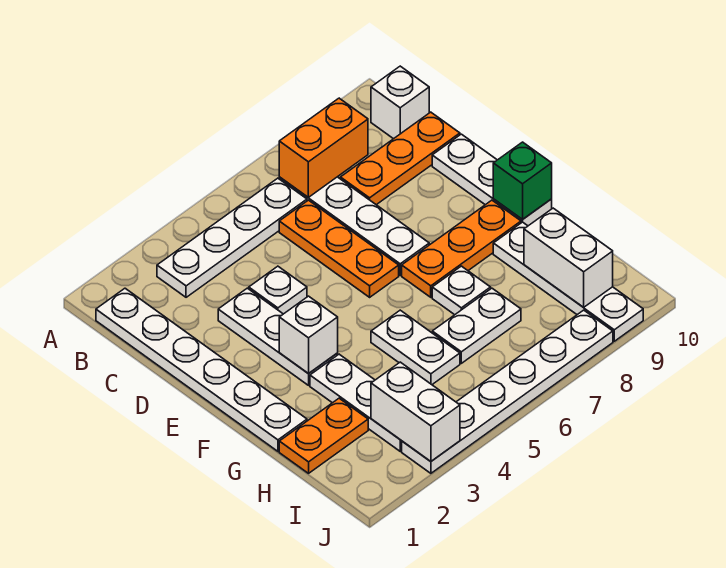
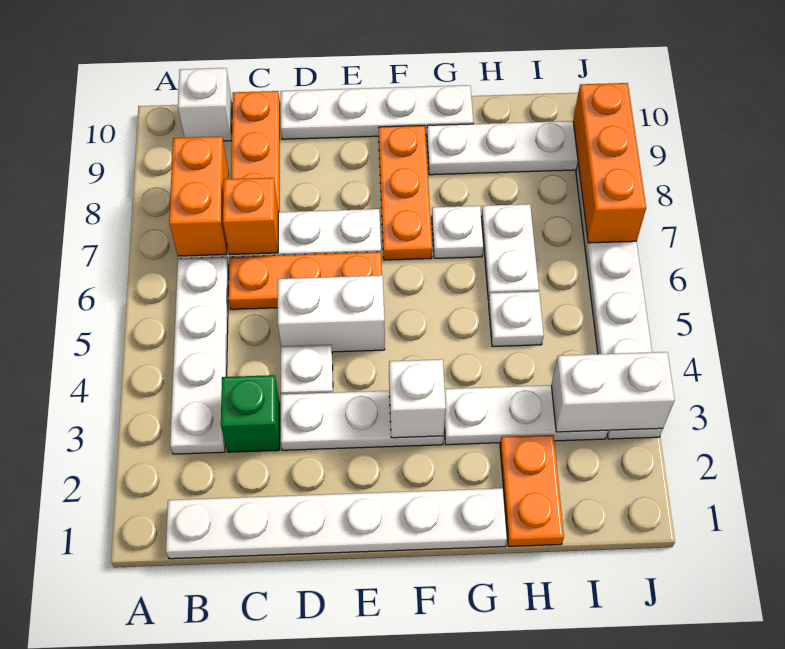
none -> orange brick C7 level 2
white plate D10:F10 level 1 -> white plate D10:G10 level 1
green brick F10 level 2 -> green brick C3 level 1
white plate G5:H5 level 1 -> white plate H5 level 1
white brick H9:I9 level 2 -> white brick D5:E5 level 1
none -> orange brick J7:J9 level 2

